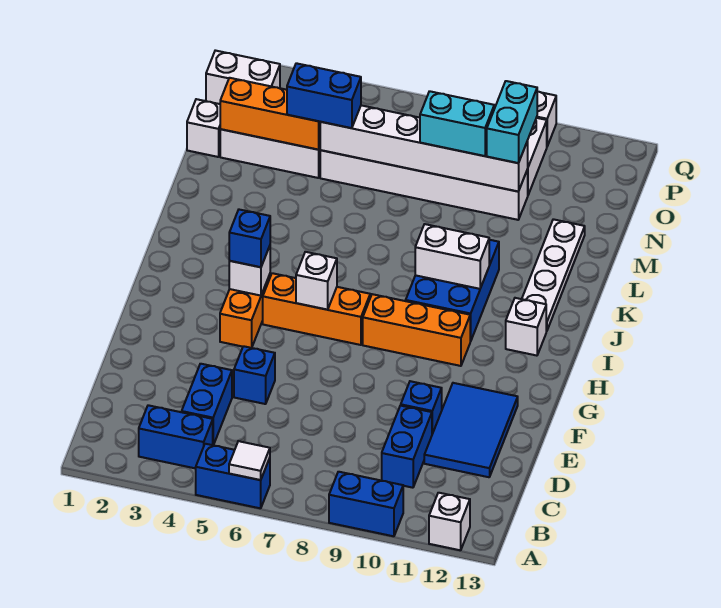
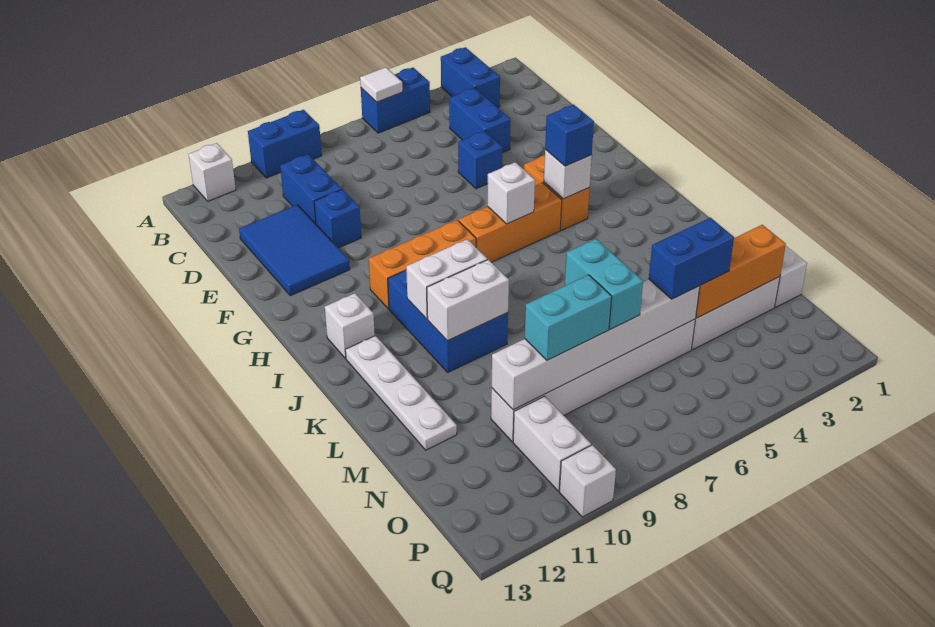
blue brick B3:B4 level 1 -> blue brick A3:B3 level 1
cyan brick N10:O10 level 3 -> cyan brick M7:N7 level 3
white brick P1:P2 level 1 -> white brick K9:K10 level 2

